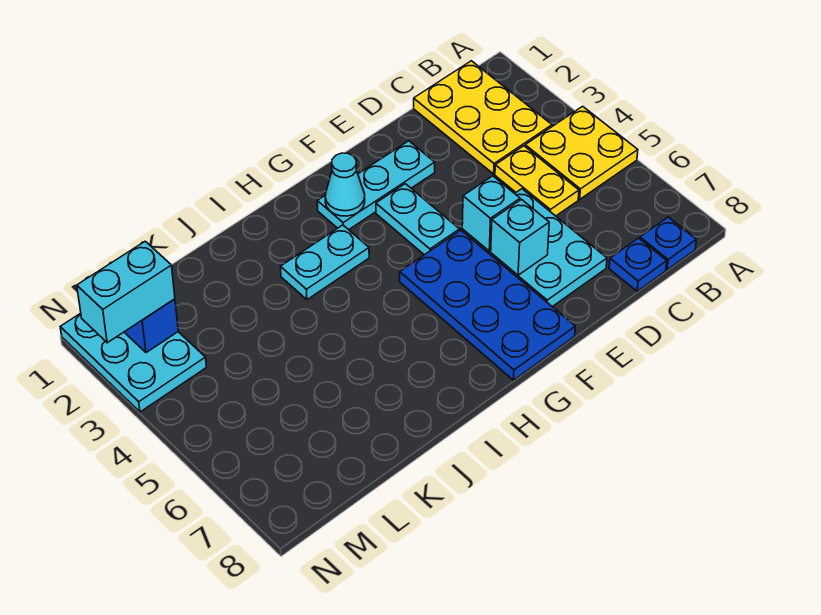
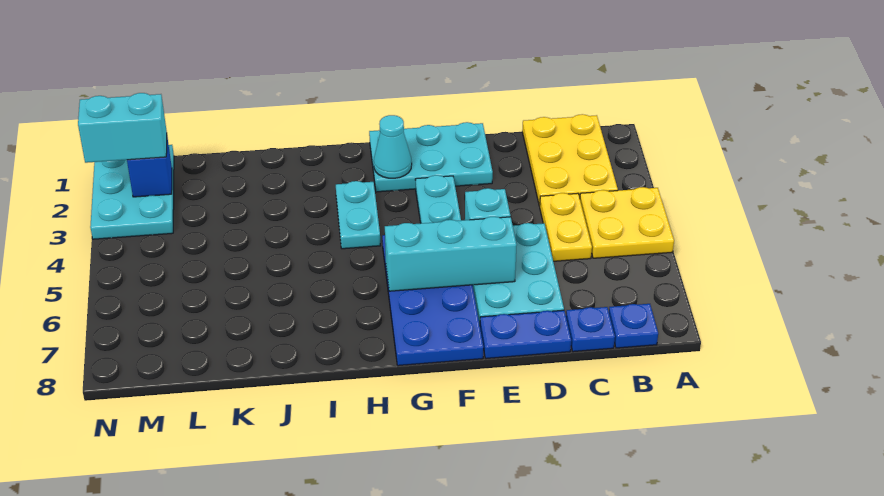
none -> blue plate D8:E8 level 1
cyan plate E2:G2 level 1 -> cyan plate E1:G2 level 1
cyan brick E6 level 2 -> cyan brick E6:G6 level 2
cyan plate H3:I3 level 1 -> cyan plate H3:H4 level 1

